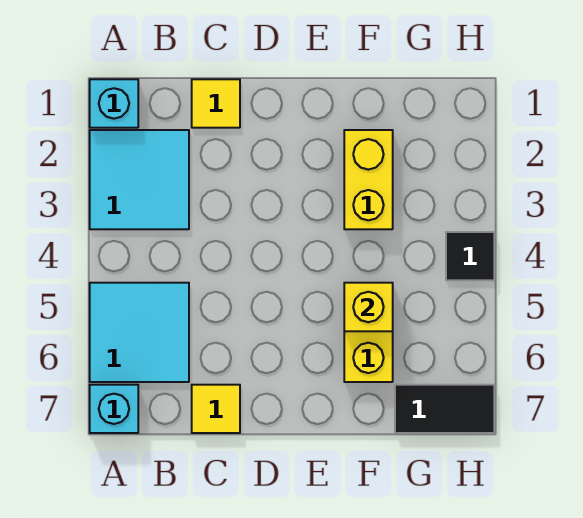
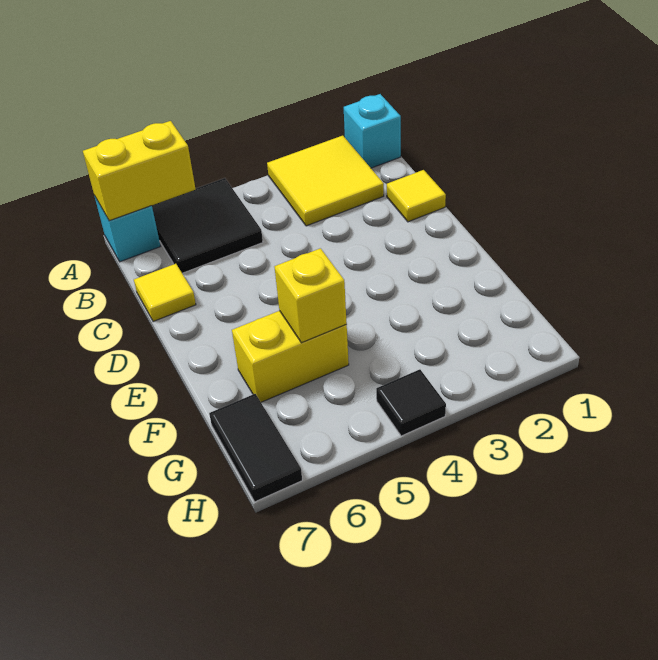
cyan tile A2:B3 level 1 -> yellow tile A2:B3 level 1
cyan tile A5:B6 level 1 -> black tile A5:B6 level 1
yellow brick F2:F3 level 1 -> yellow brick A6:A7 level 2

